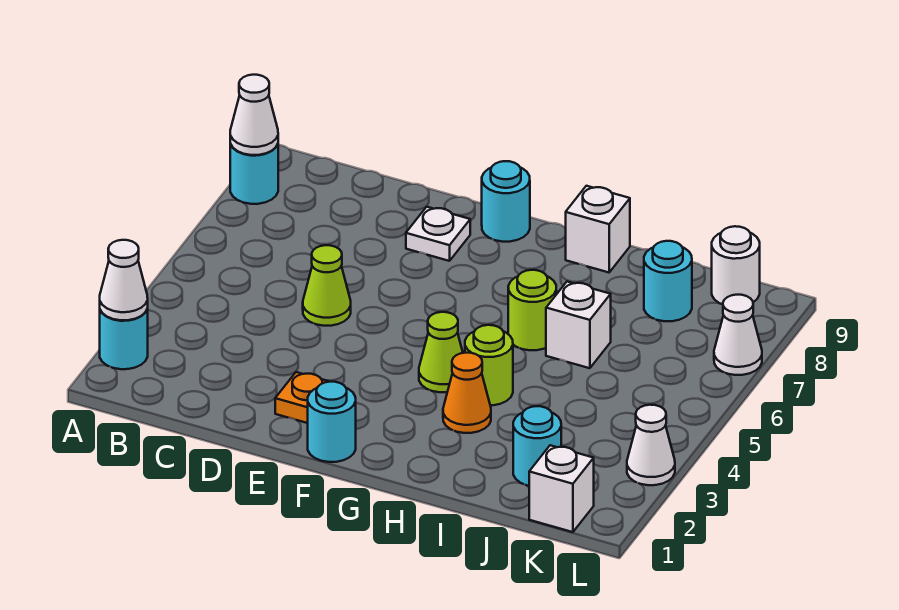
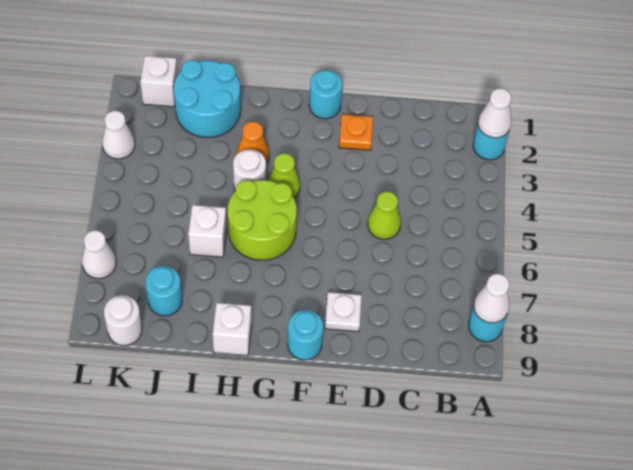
lime round brick H4 level 1 -> white round brick H4 level 1
lime round brick H6 level 1 -> lime round brick G5:H6 level 1
cyan round brick J2 level 1 -> cyan round brick I1:J2 level 1

